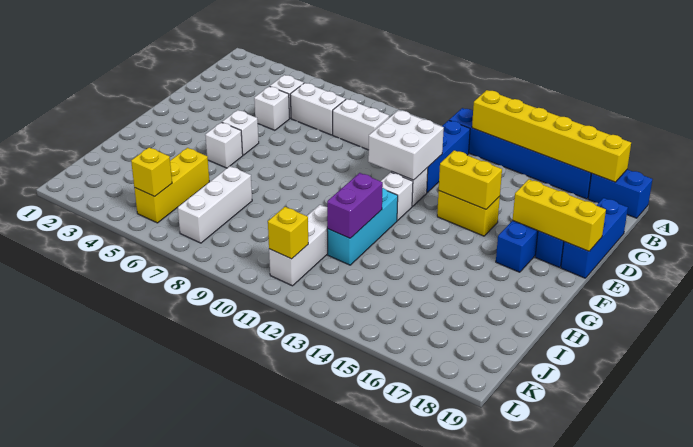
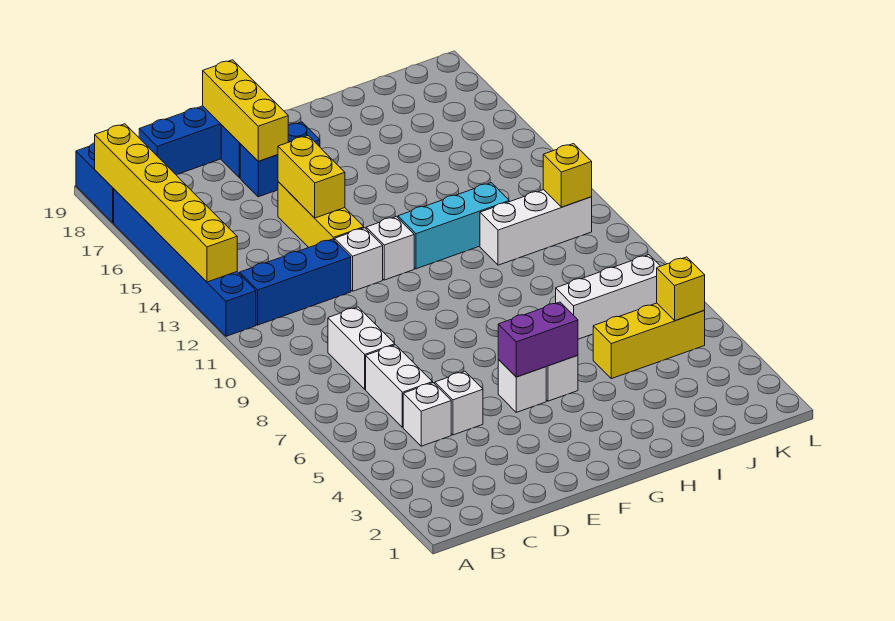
white brick D11:E12 level 2 -> none
yellow brick E14:E15 level 1 -> yellow brick E13:E15 level 1
purple brick H12:I12 level 2 -> purple brick F5:G5 level 2

